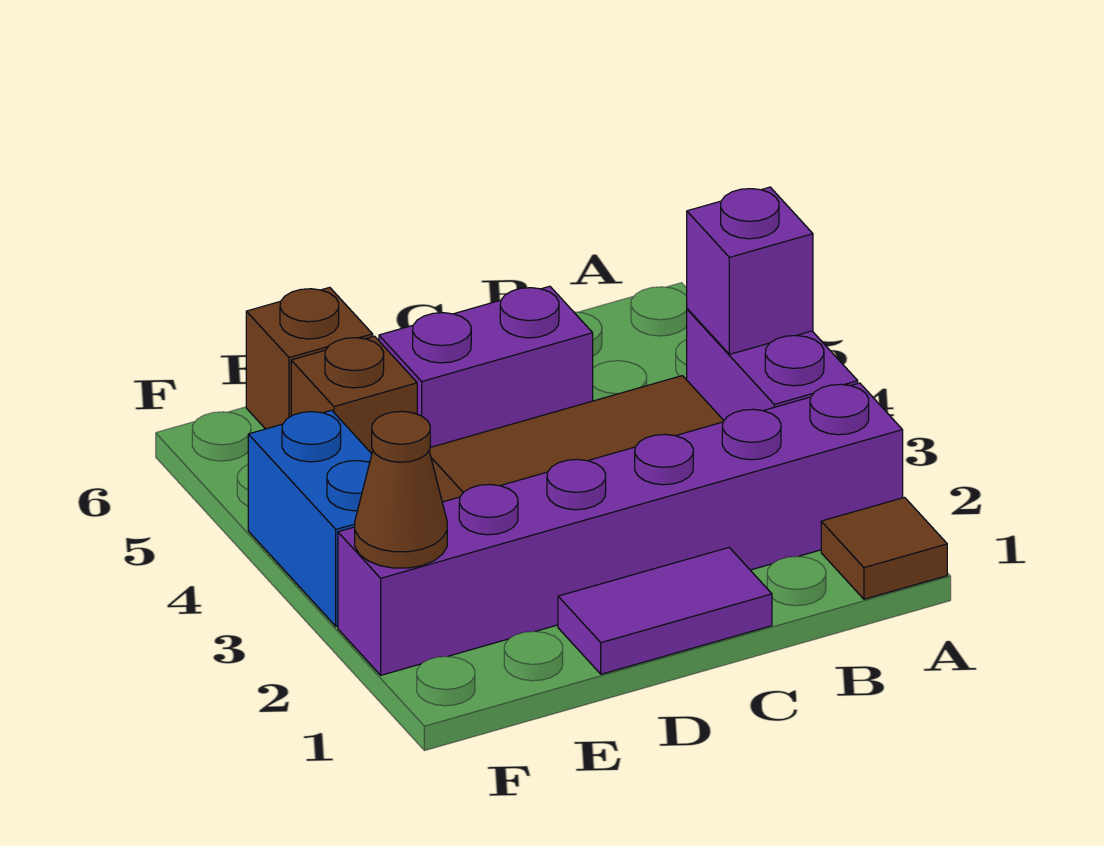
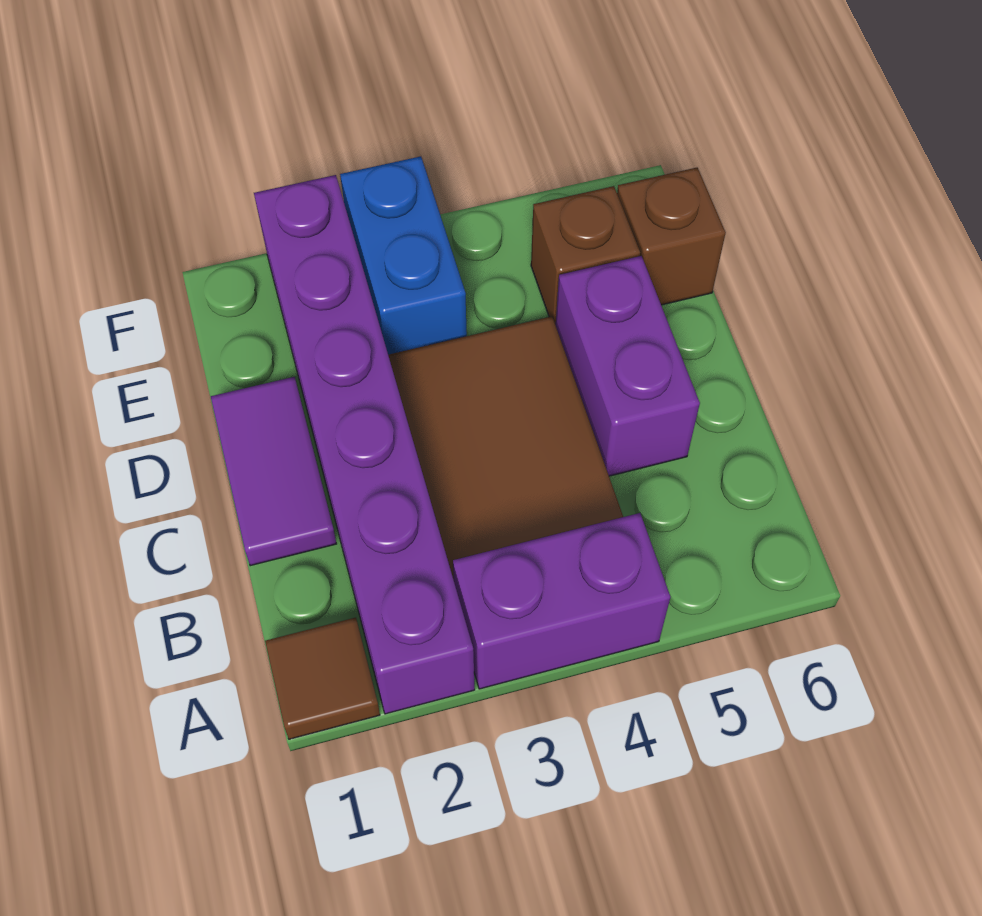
purple brick A4 level 2 -> none
brown cone F2 level 2 -> none
blue brick F3:F4 level 1 -> blue brick E3:F3 level 1

